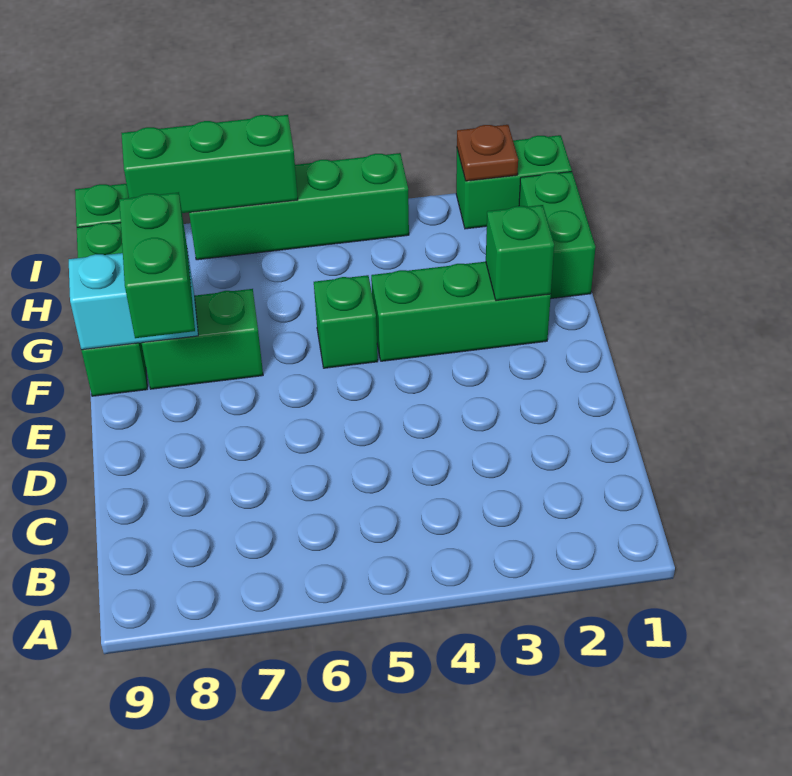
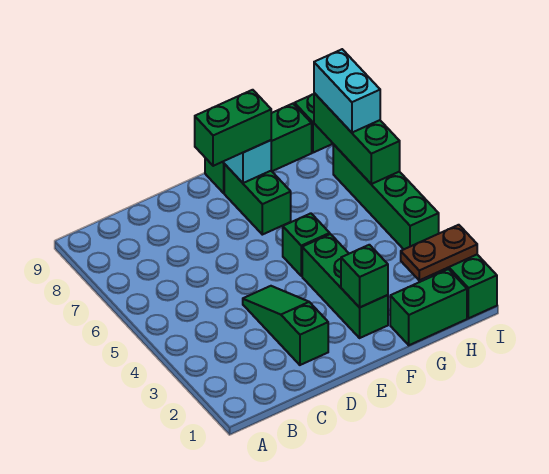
none -> green slope D2:D4 level 1 top 2
brown plate I2 level 2 -> brown plate H2:I2 level 2
none -> cyan brick I7:I8 level 3

